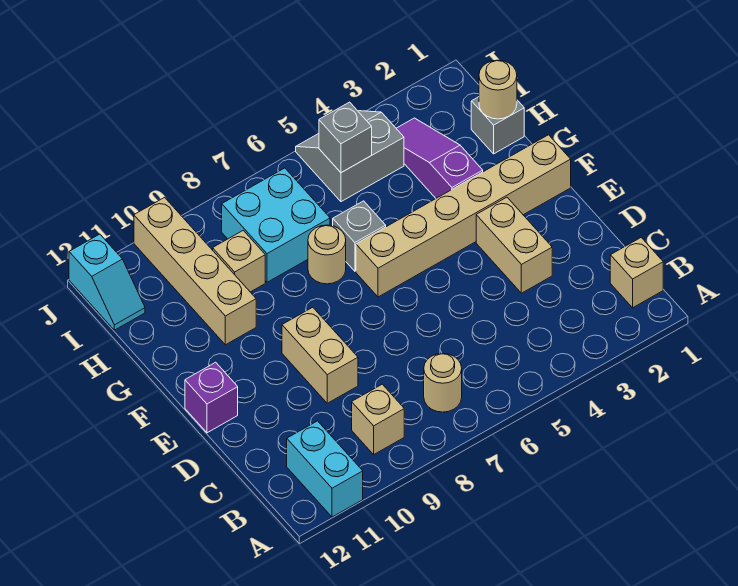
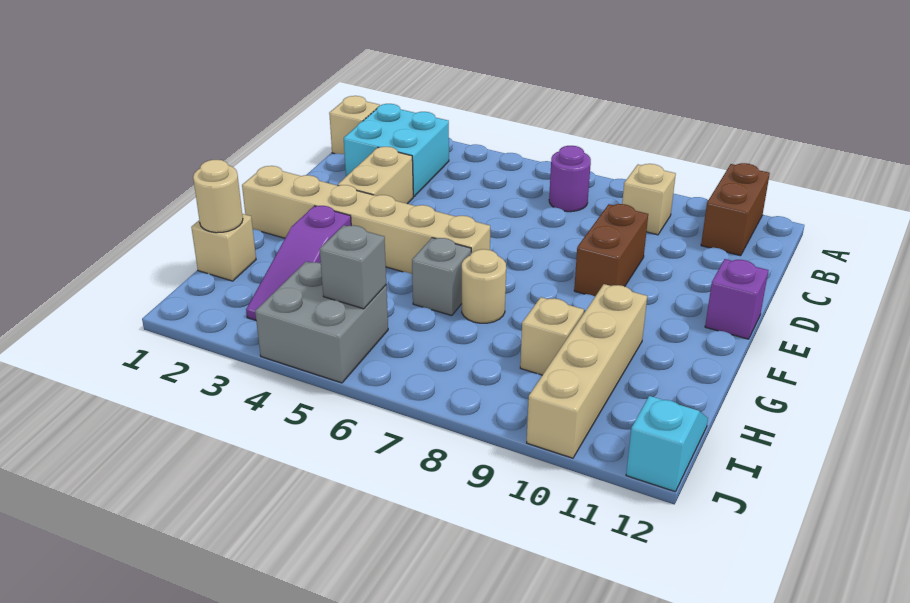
cyan brick A11:B11 level 1 -> brown brick A11:B11 level 1
tan round brick B7 level 1 -> purple round brick B7 level 1
tan brick D9:E9 level 1 -> brown brick D9:E9 level 1
grey brick H1 level 1 -> tan brick H1 level 1
cyan brick H7:I8 level 1 -> cyan brick B2:C3 level 1
grey slope I4:J5 level 1 top I -> grey brick I4:J5 level 1

